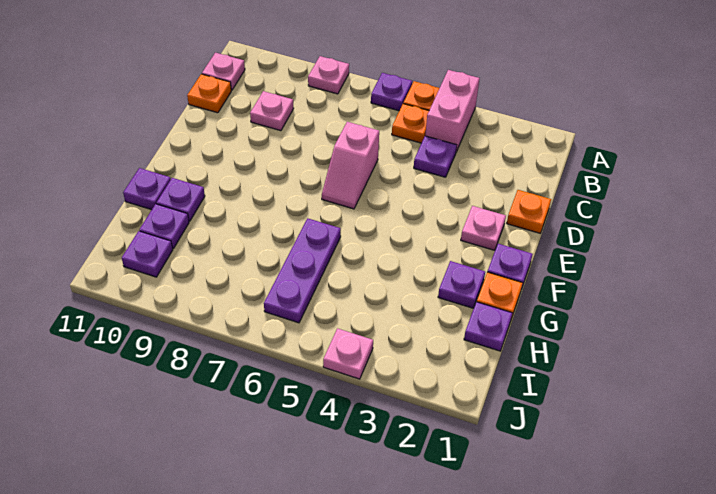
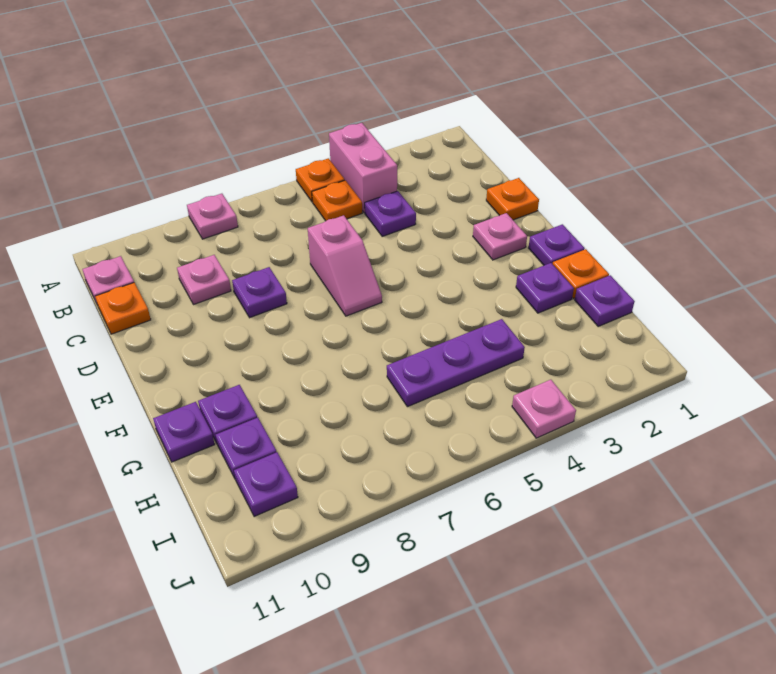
purple plate A6 level 1 -> purple plate D8 level 1
purple plate G6:I6 level 1 -> purple plate H4:H6 level 1

